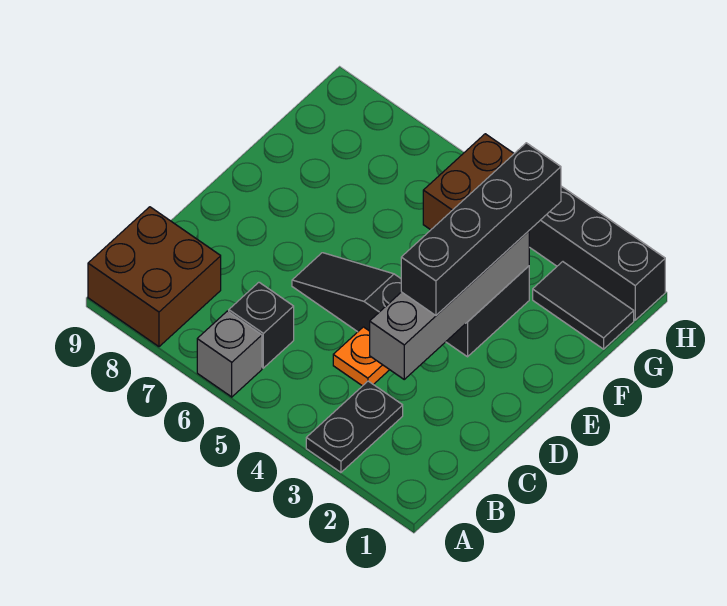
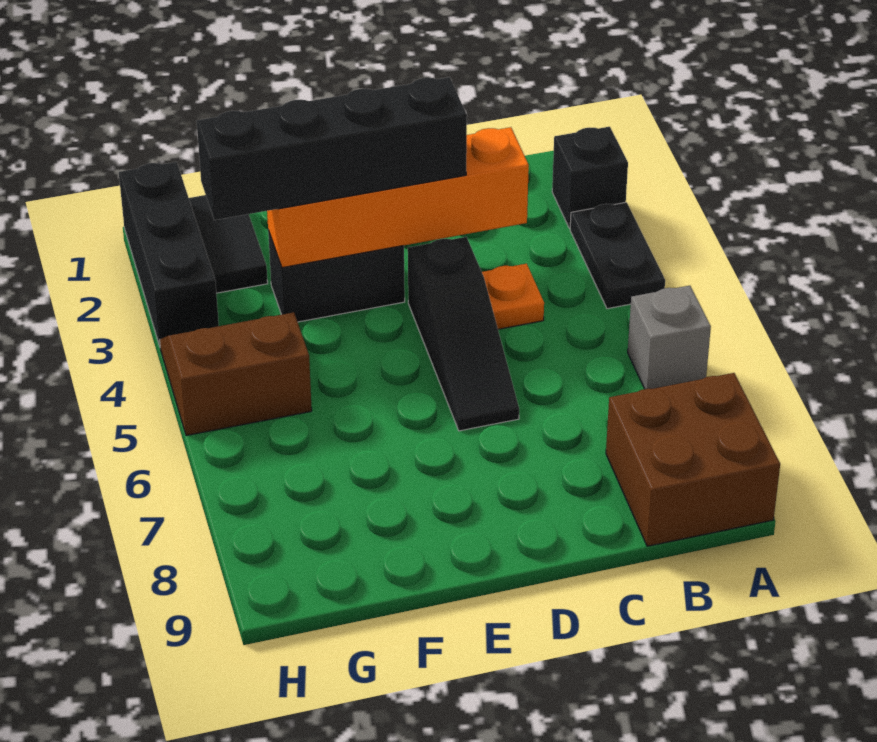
black plate A3:B3 level 1 -> black plate A3:A4 level 1
black brick B6 level 1 -> black brick A2 level 1
grey brick C3:F3 level 2 -> orange brick C3:F3 level 2

